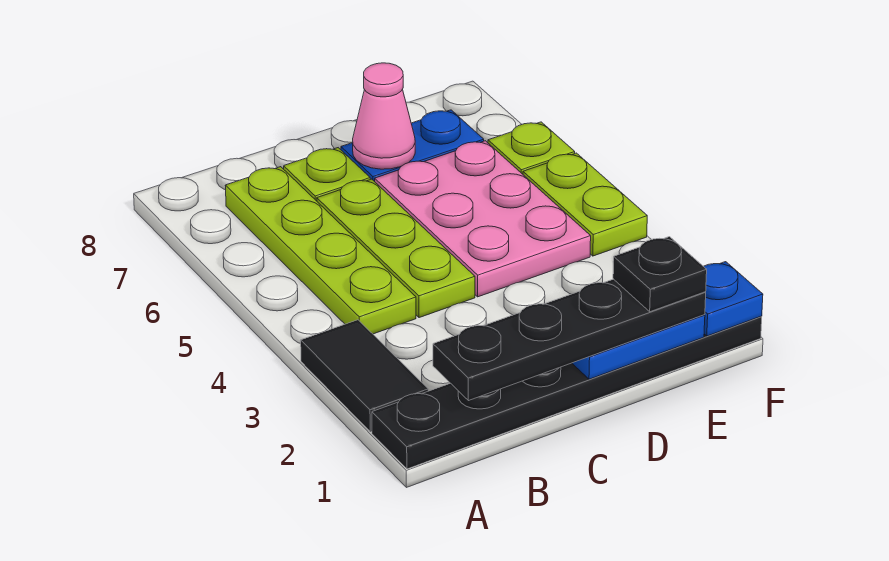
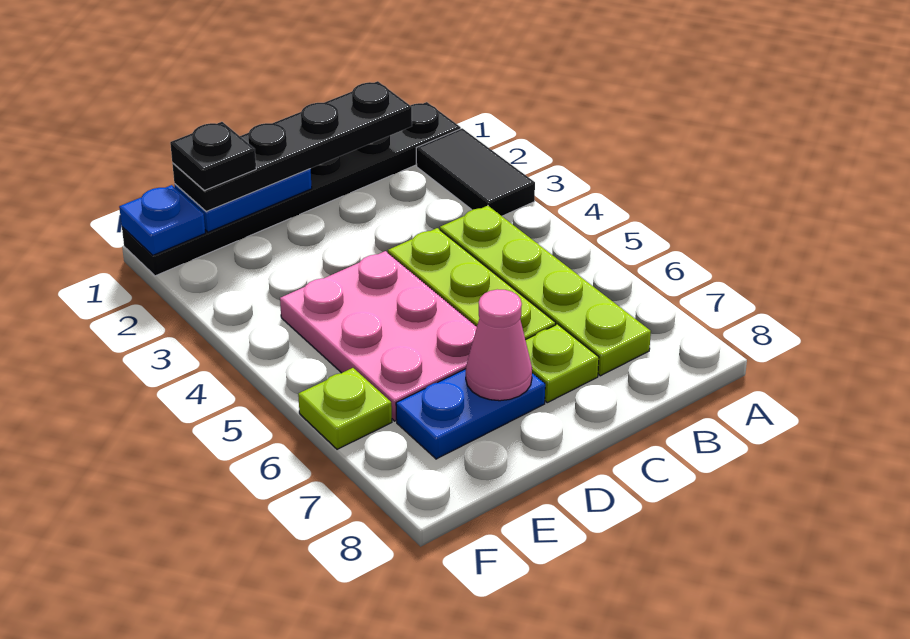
lime plate F4:F5 level 1 -> none

